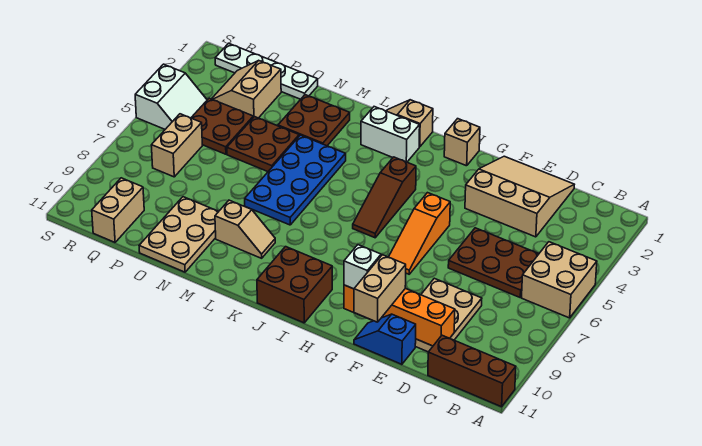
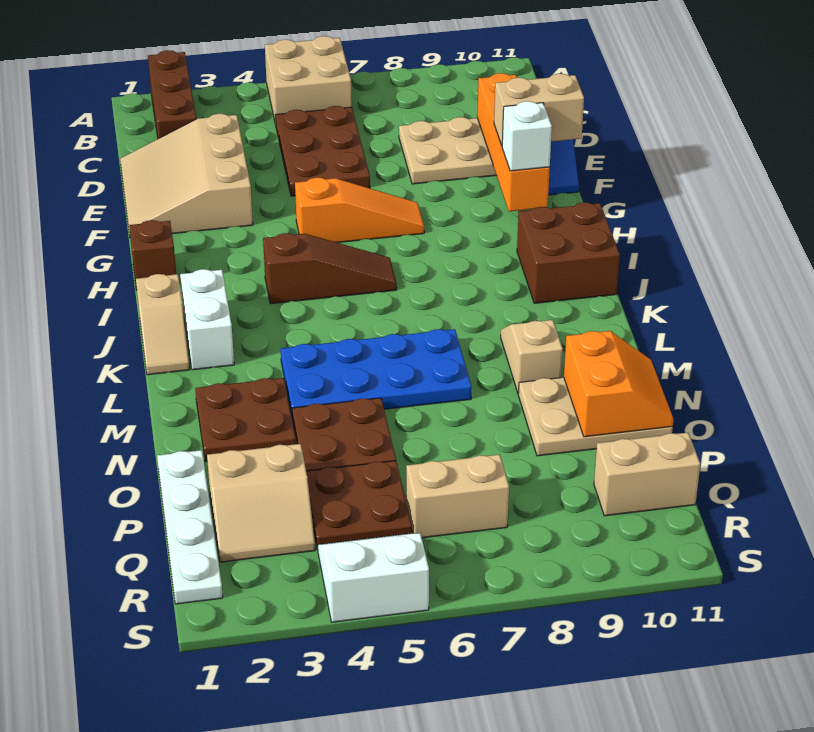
brown brick A11:C11 level 1 -> brown brick A2:C2 level 1
tan brick H1 level 1 -> brown brick H1 level 1
none -> orange slope N10:O11 level 2 top 10

